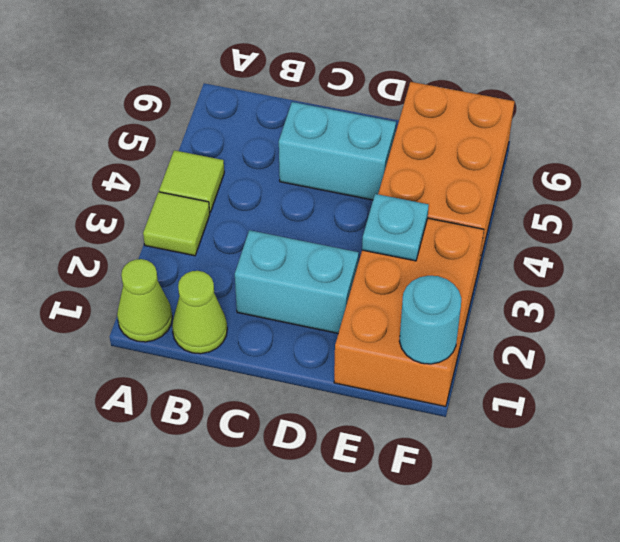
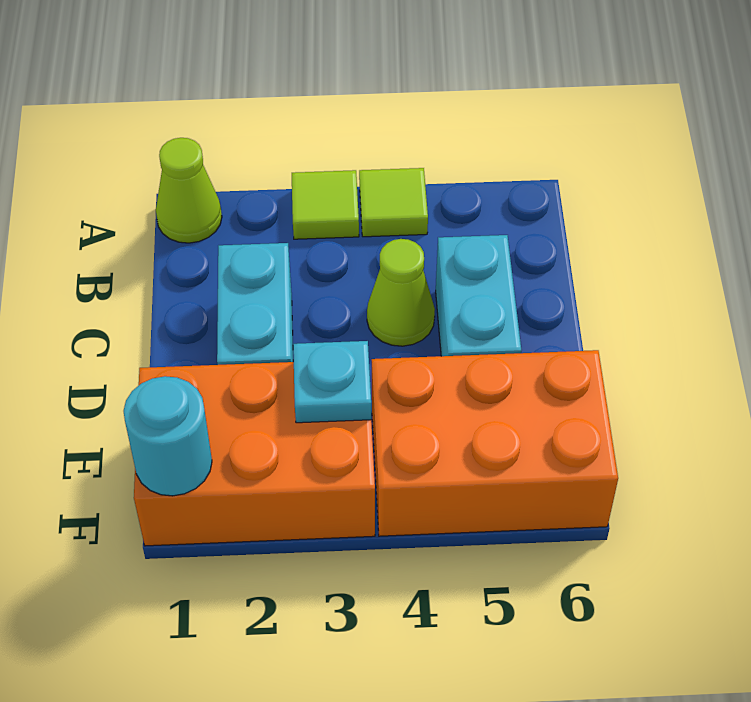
lime cone B1 level 1 -> lime cone C4 level 1

